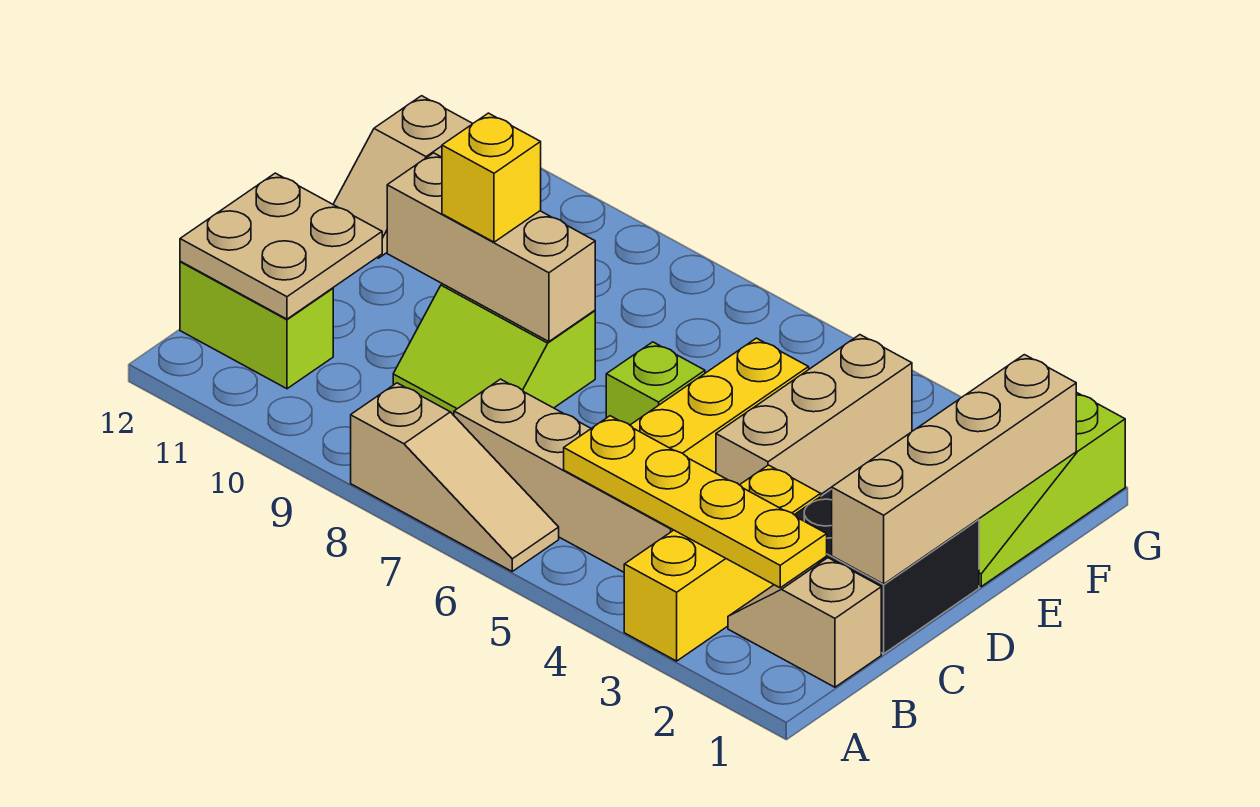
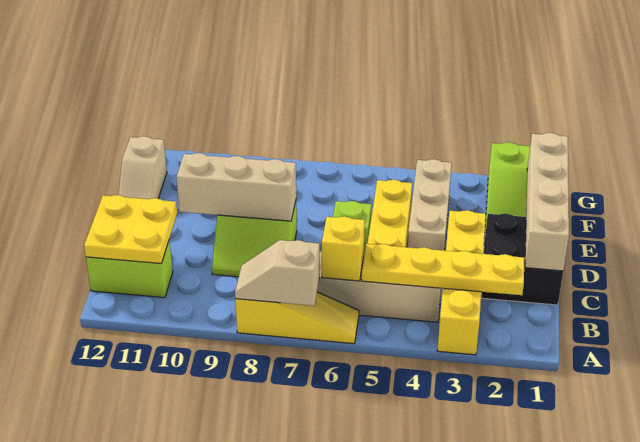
yellow brick A3:C3 level 1 -> yellow brick A3:D3 level 1
tan slope A6:A8 level 1 top 8 -> yellow slope A6:A8 level 1 top 8
tan slope B1:B2 level 1 top 1 -> tan slope A7:A8 level 2 top 7
tan plate B11:C12 level 2 -> yellow plate B11:C12 level 2
yellow brick D9 level 3 -> yellow brick B6 level 2

